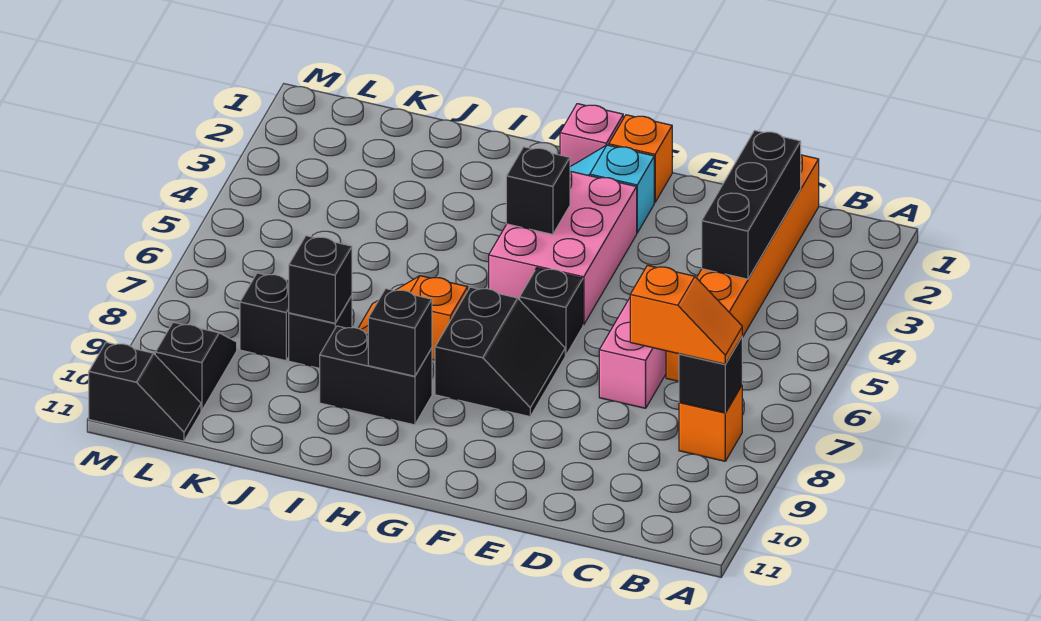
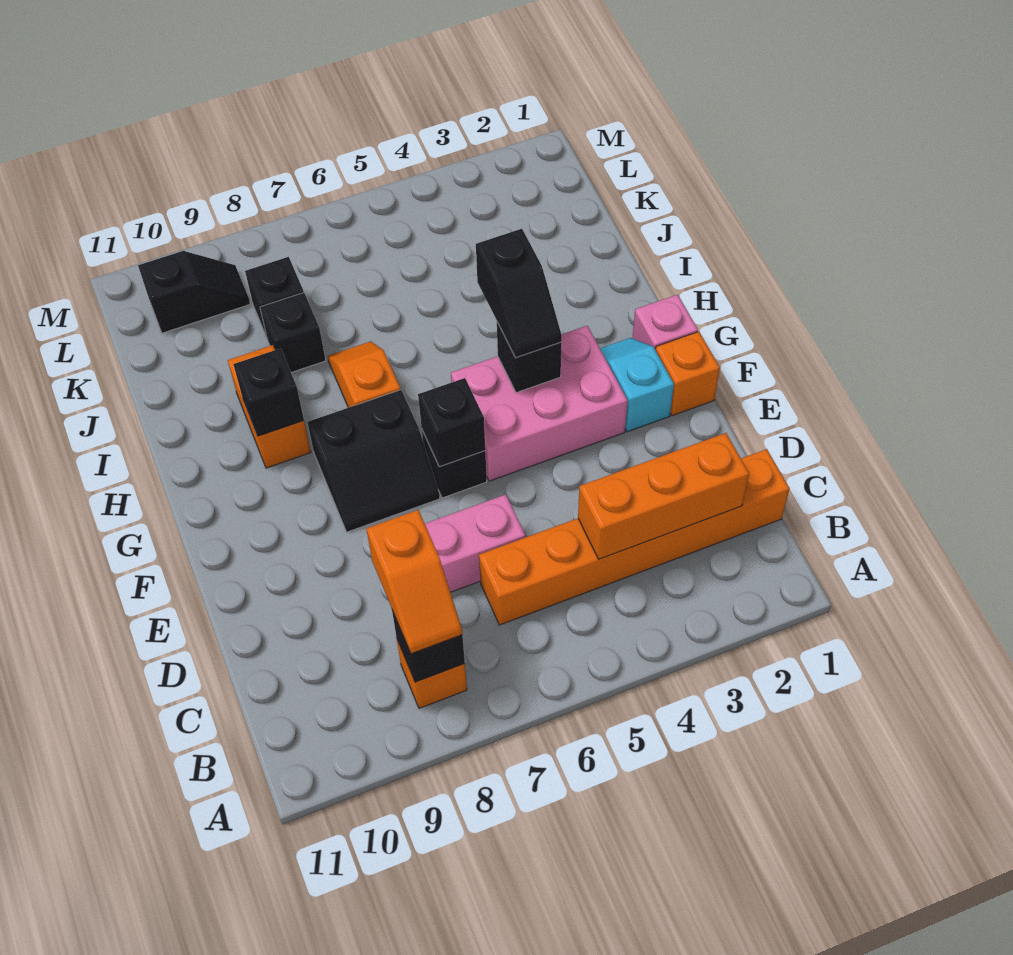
black brick C2:C4 level 2 -> orange brick C2:C4 level 2
black brick H9:I9 level 1 -> orange brick H9:I9 level 1
black brick J8 level 2 -> black brick F6 level 2
black slope L11:M11 level 1 top M -> black slope G4:H4 level 3 top H

